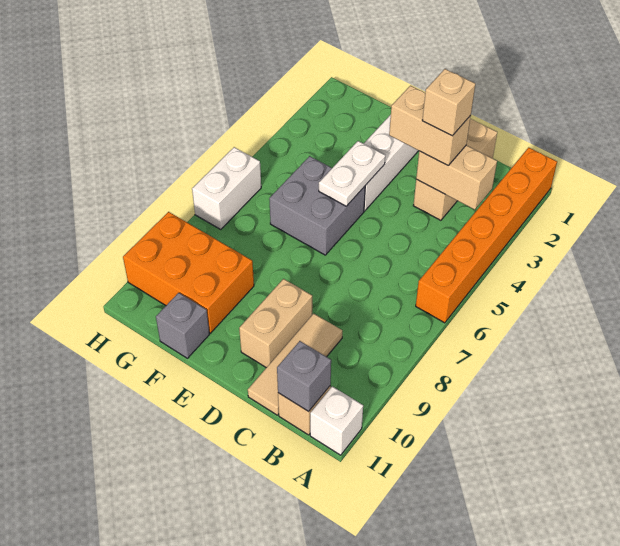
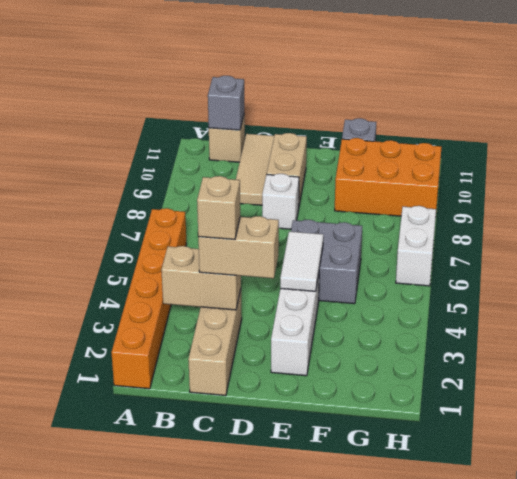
white brick A11 level 1 -> white brick D8 level 1
white plate E4:E5 level 2 -> white tile E4:E5 level 2

